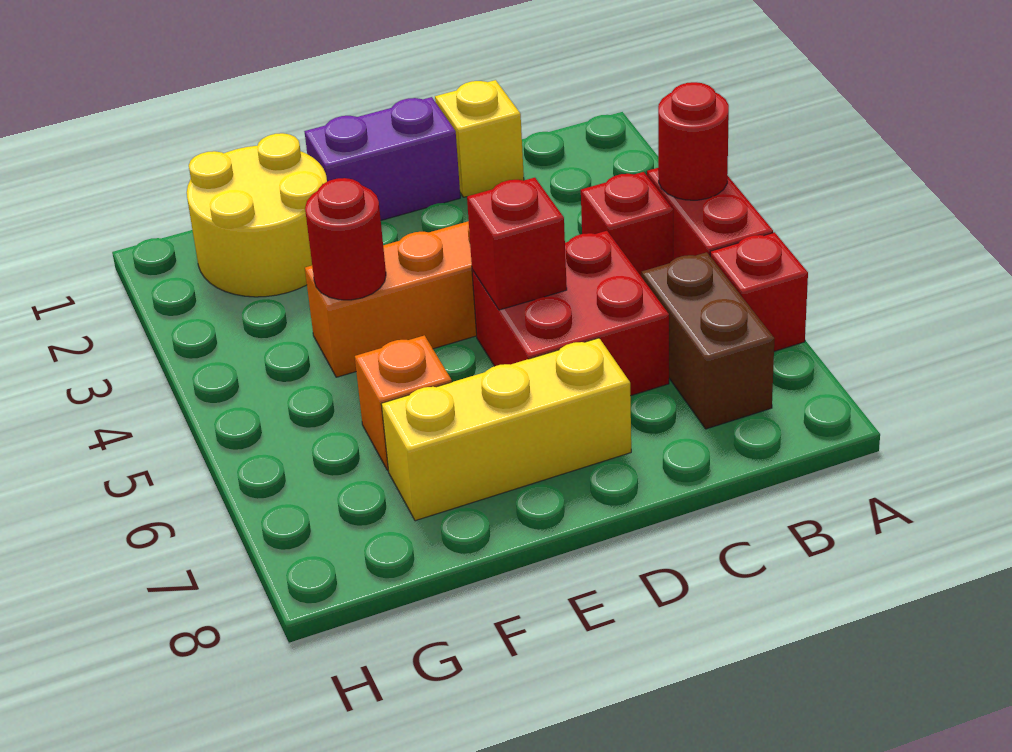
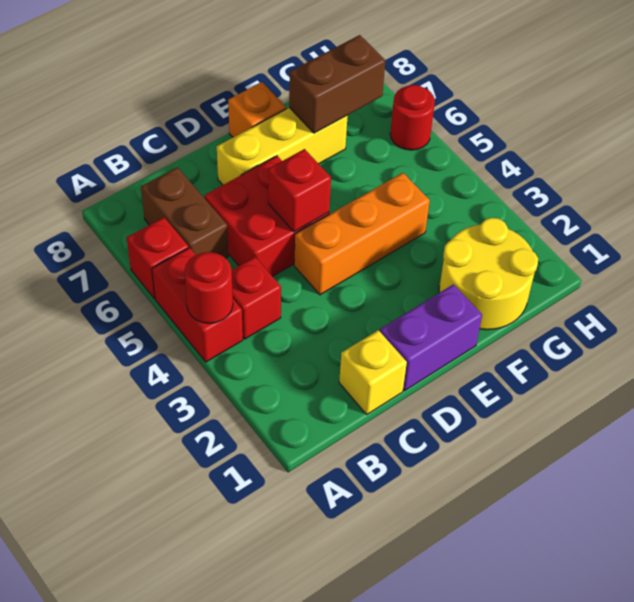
red round brick F4 level 2 -> red round brick H6 level 1
orange brick F6 level 1 -> orange brick E8 level 1
none -> brown brick F7:G7 level 2

